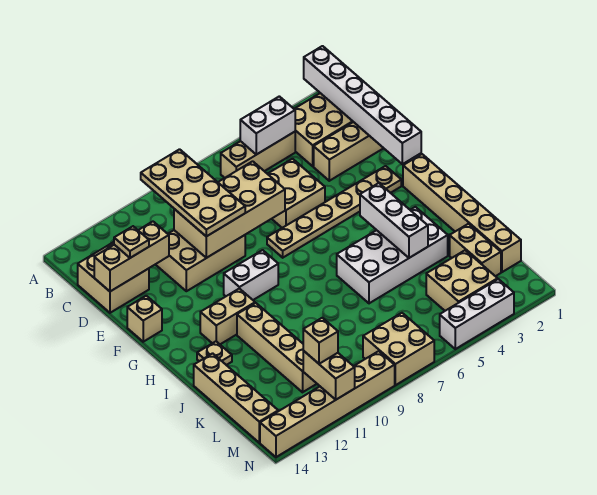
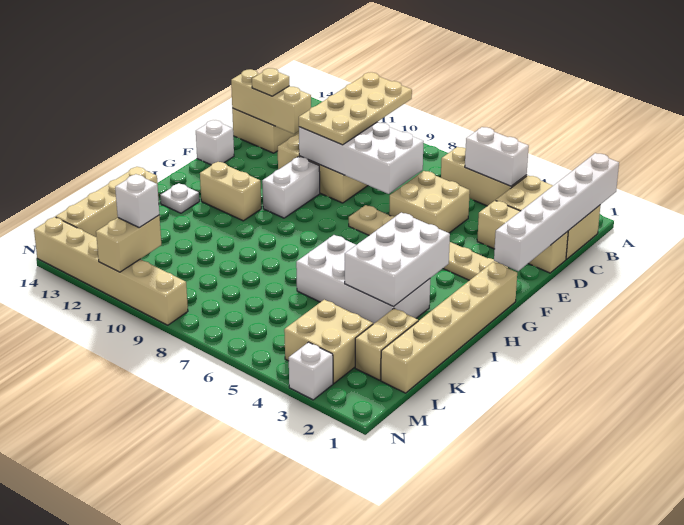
tan brick D7:E10 level 2 -> white brick D7:E10 level 2
tan brick F14 level 1 -> white brick F14 level 1
white brick G9:G10 level 1 -> white brick F10:G10 level 1
white brick H4:J4 level 2 -> white brick H3:J4 level 2
tan brick I11:L11 level 1 -> none
tan plate I13 level 1 -> white plate I13 level 1
tan brick M7:N8 level 1 -> none
tan brick M11 level 3 -> white brick M11 level 3
white brick N3:N5 level 1 -> white brick N3 level 1

